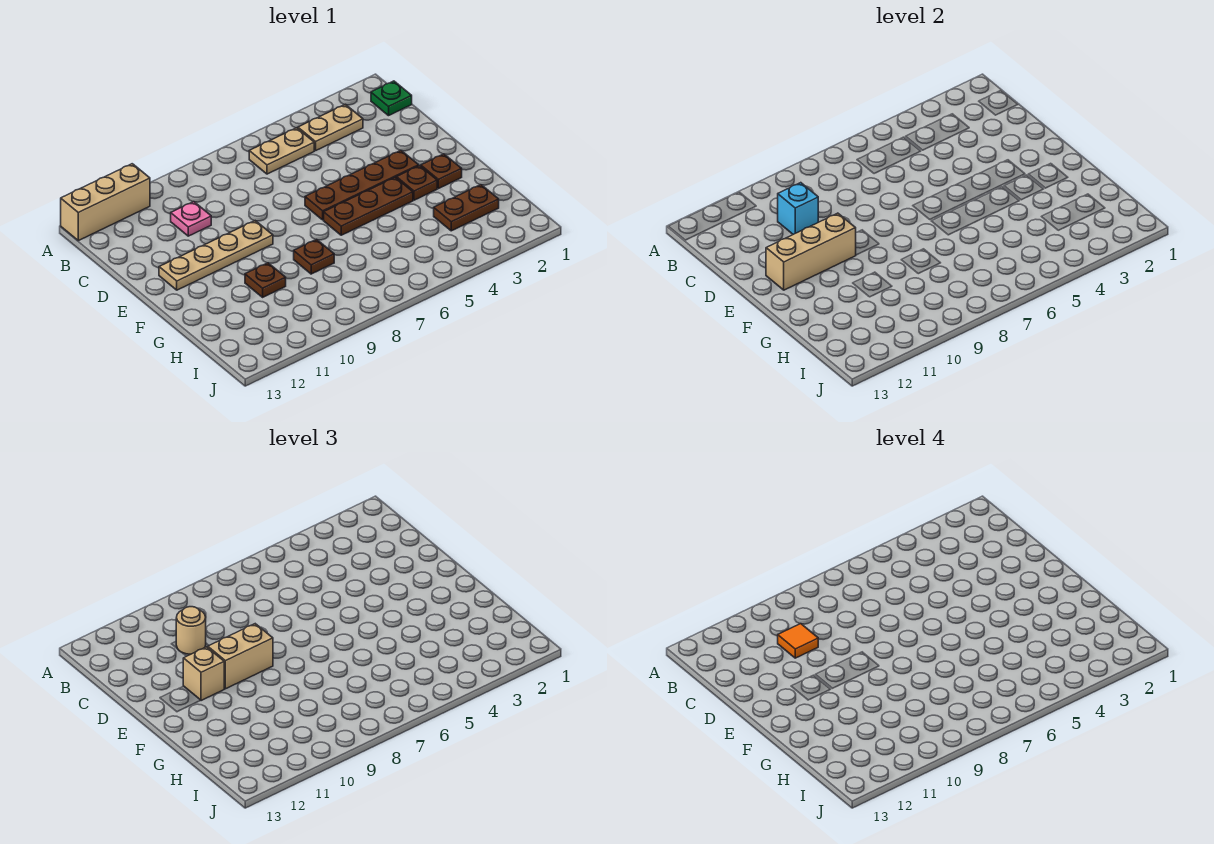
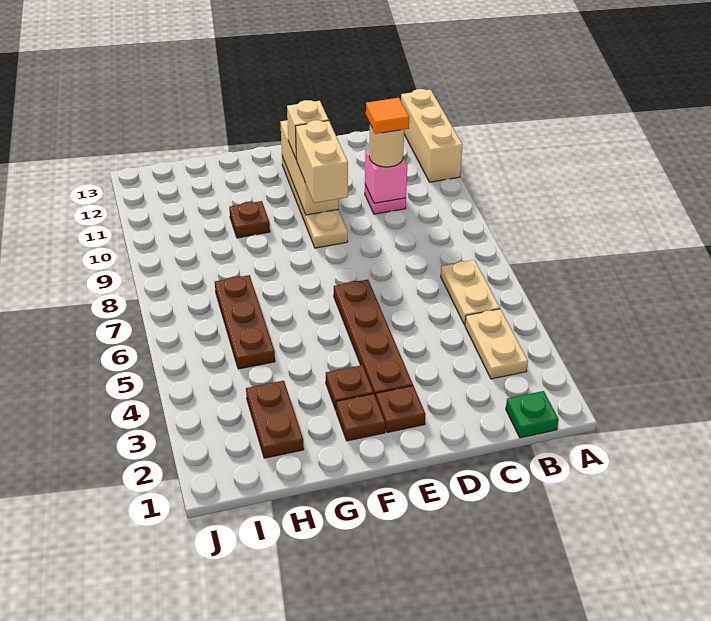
cyan brick C10 level 2 -> pink brick C10 level 2
brown plate F4:F6 level 1 -> brown plate H5:H7 level 1
brown plate G8 level 1 -> brown plate E2 level 1

